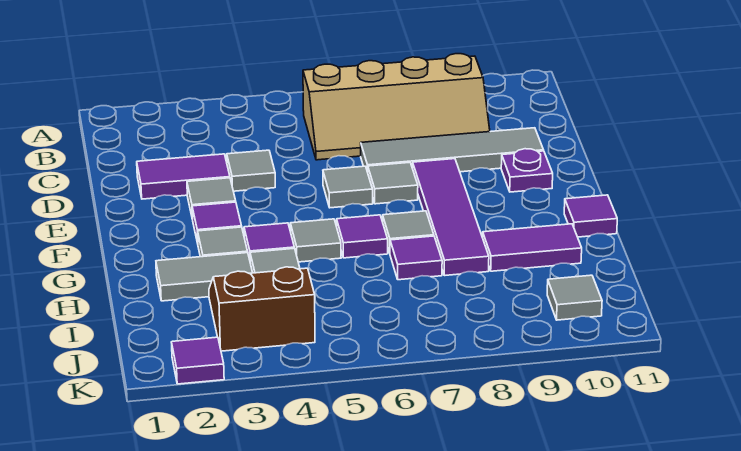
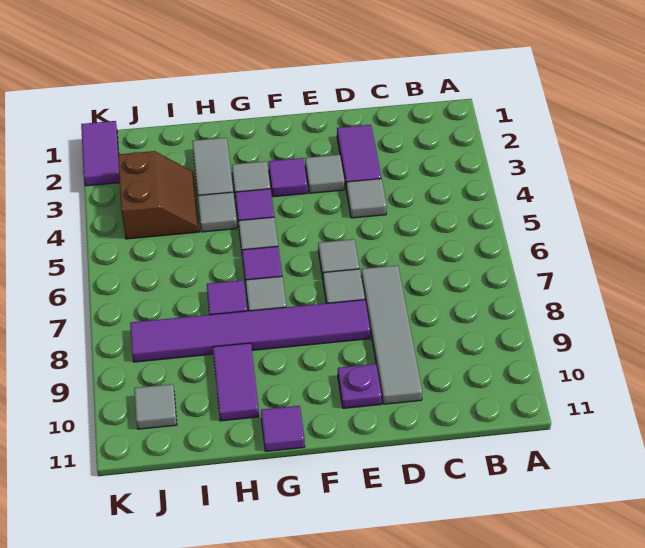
tan slope B6:C9 level 1 top B -> none
purple tile E8:H8 level 1 -> purple tile E8:J8 level 1
purple tile K2 level 1 -> purple tile K1:K2 level 1

